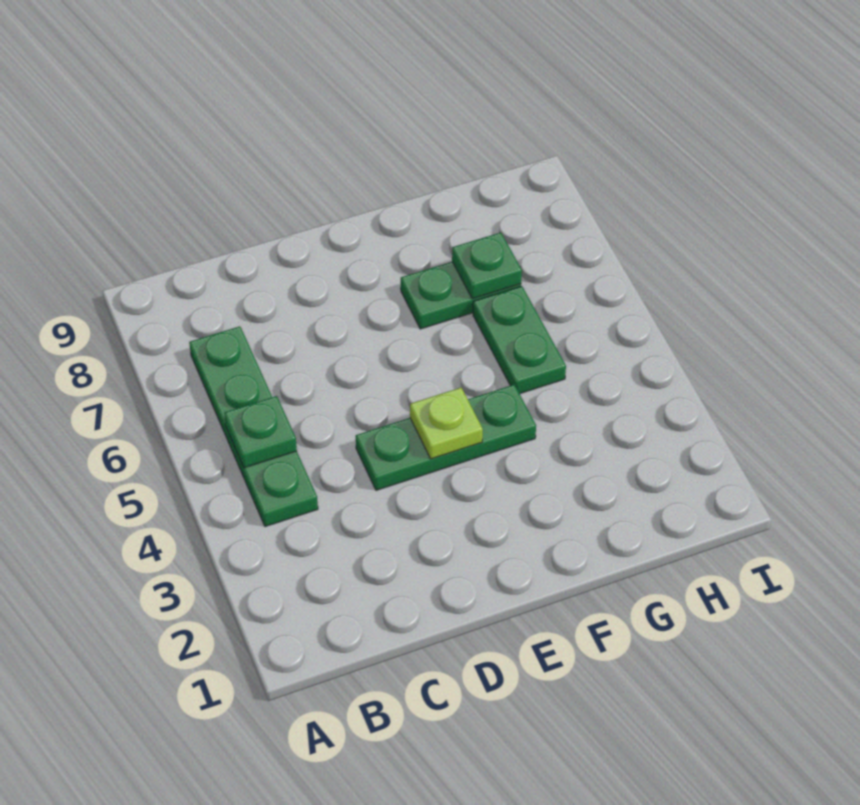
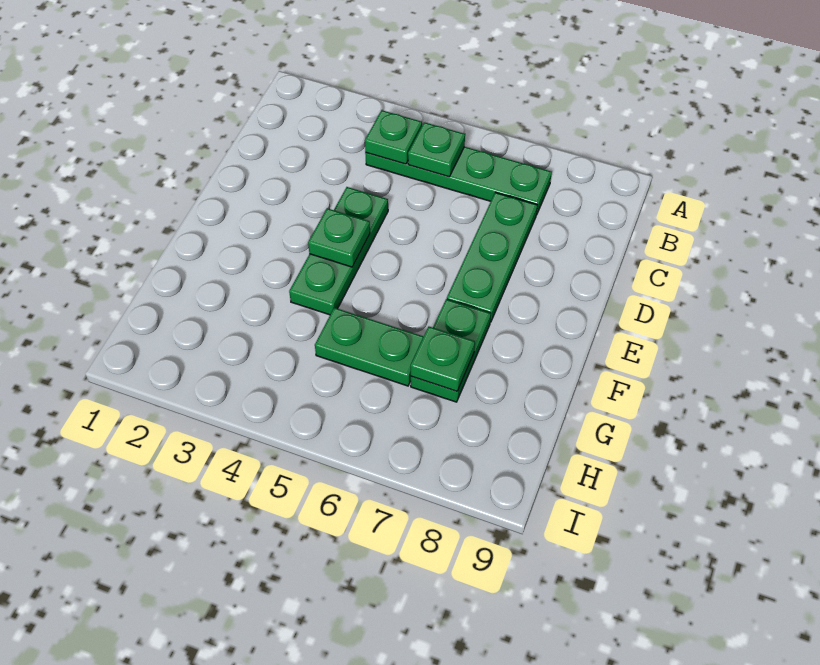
none -> green plate B4 level 2
none -> green plate C7:E7 level 1
lime plate E4 level 2 -> green plate E4 level 2

